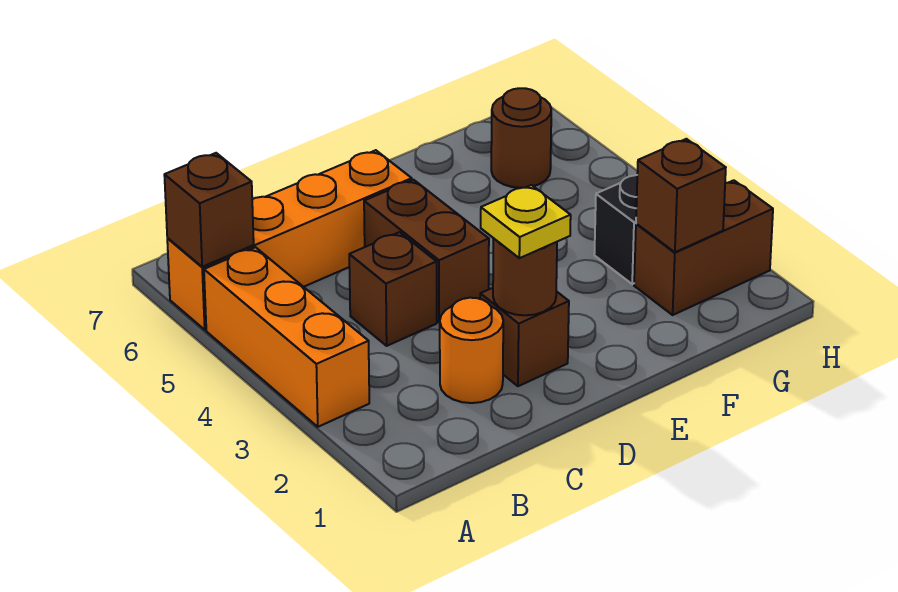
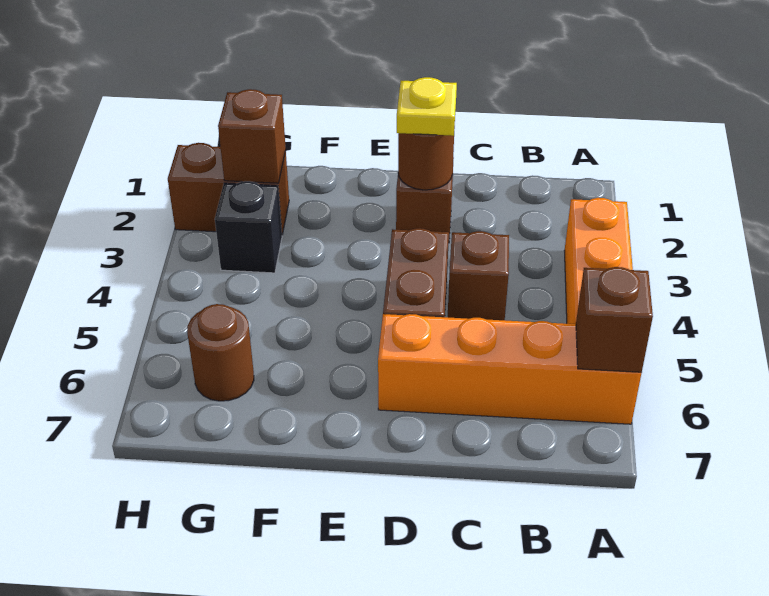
orange round brick C2 level 1 -> none

